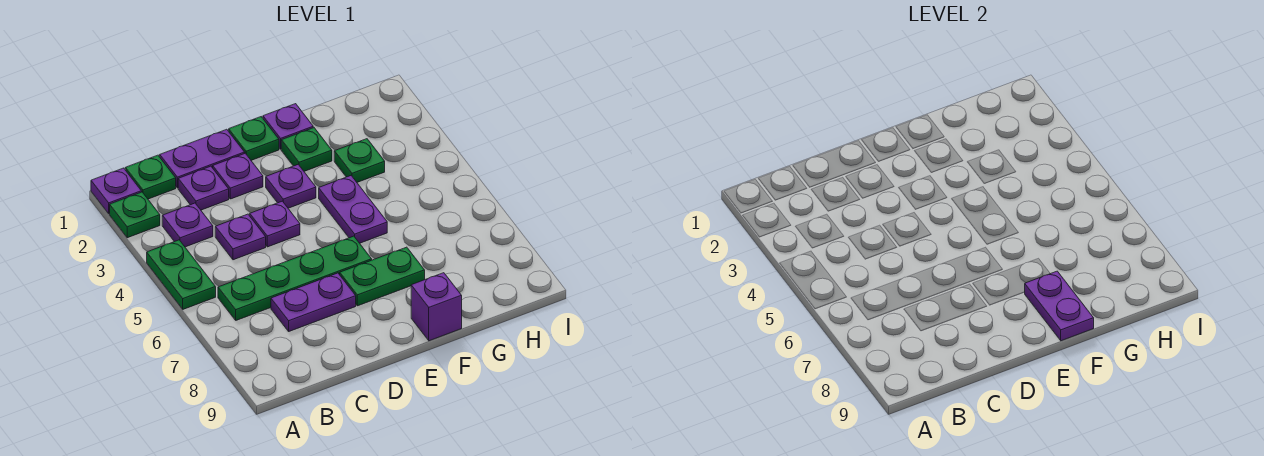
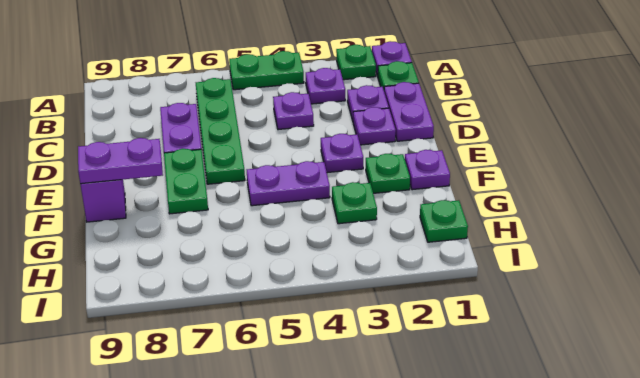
purple plate D4 level 1 -> none
green plate E1 level 1 -> green plate H1 level 1

